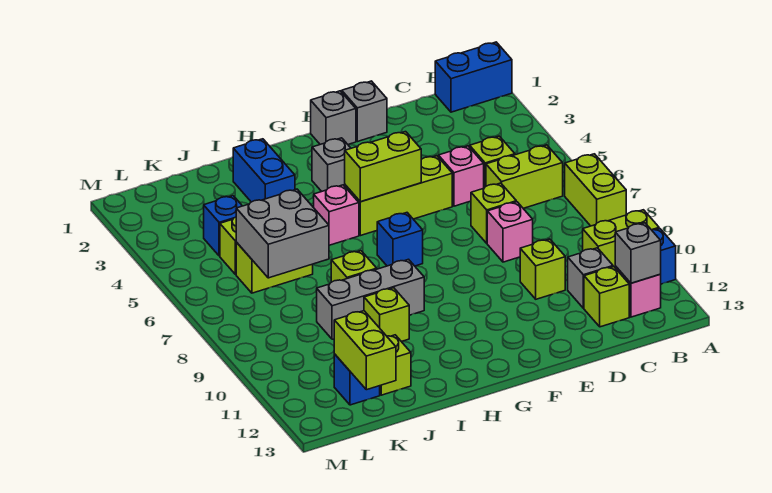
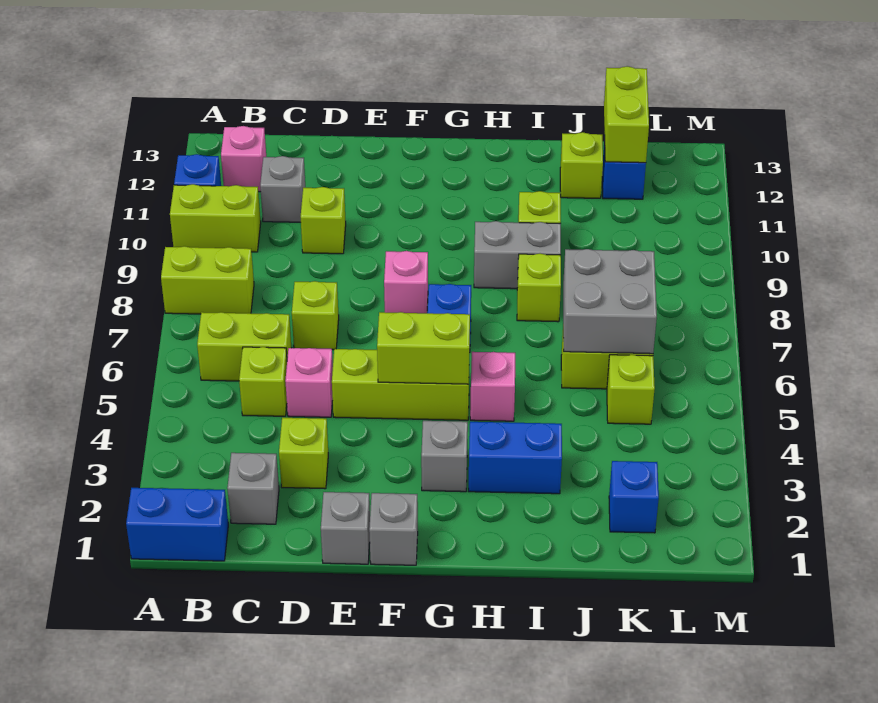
lime brick A7:A8 level 1 -> lime brick A8:B8 level 1
grey brick B12 level 2 -> grey brick C2 level 1
lime brick C12 level 1 -> lime brick D3 level 1
pink brick D8 level 1 -> pink brick F8 level 1
grey brick H9:J9 level 1 -> grey brick H9:I9 level 1
blue brick I2:I3 level 1 -> blue brick H3:I3 level 1
blue brick K4 level 1 -> blue brick K2 level 1

